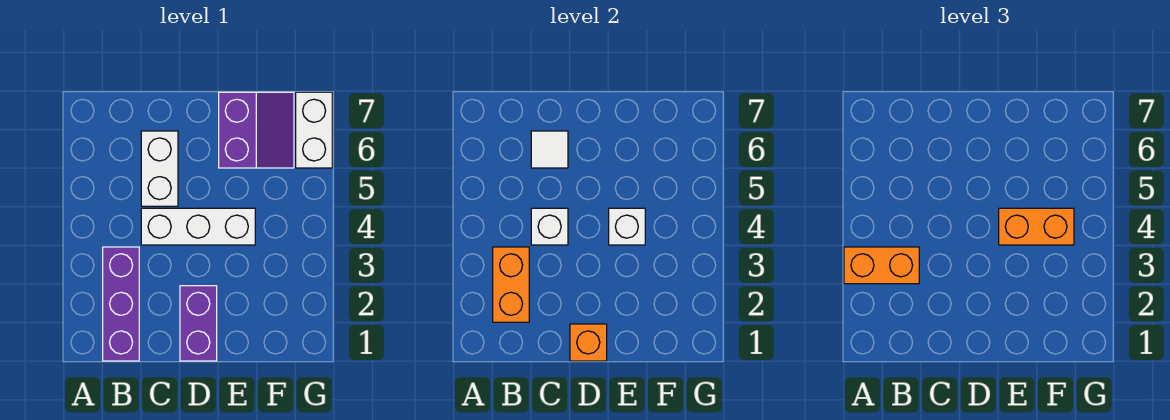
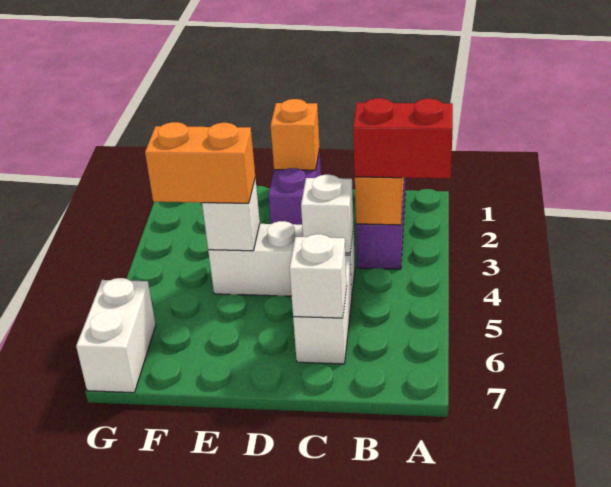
orange brick A3:B3 level 3 -> red brick A3:B3 level 3
white tile C6 level 2 -> white brick C6 level 2
purple slope E6:F7 level 1 top E -> none

